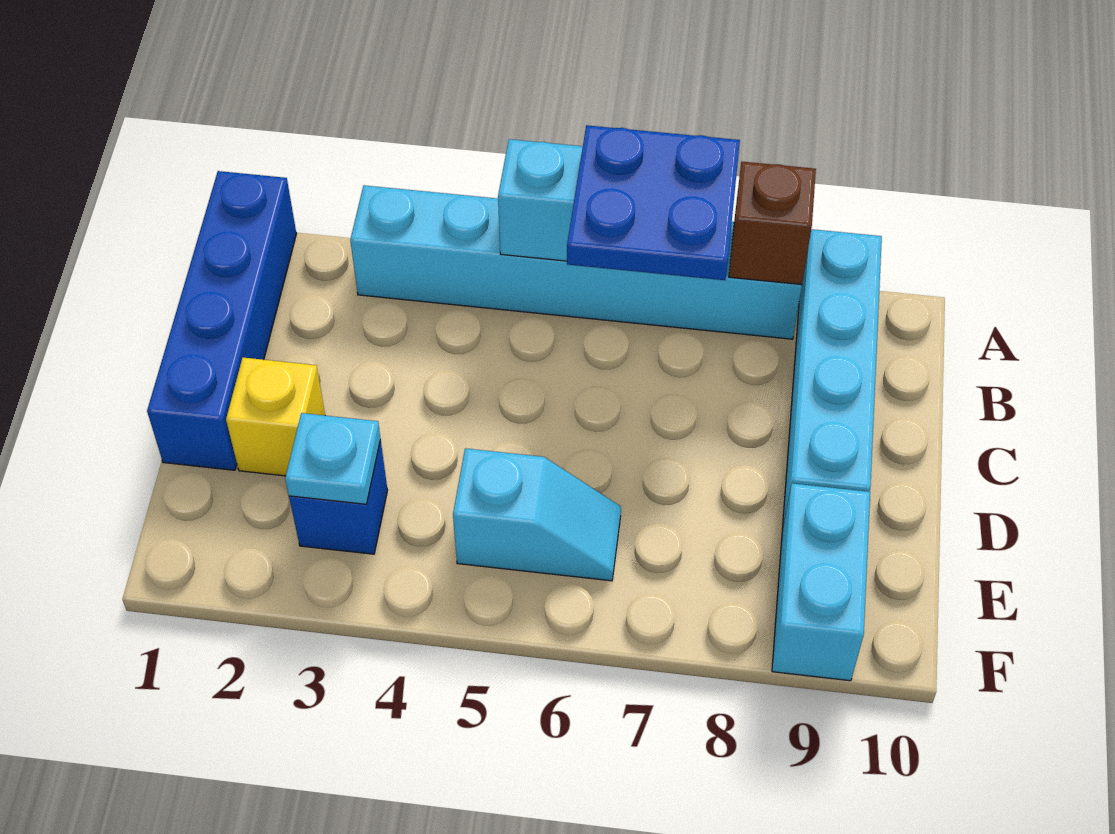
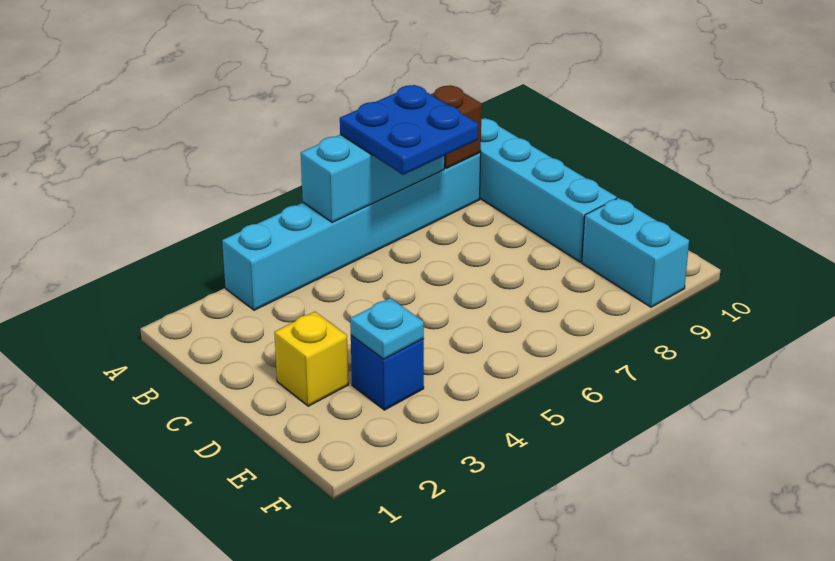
blue brick A1:D1 level 1 -> none
cyan slope E5:E6 level 1 top 5 -> none

